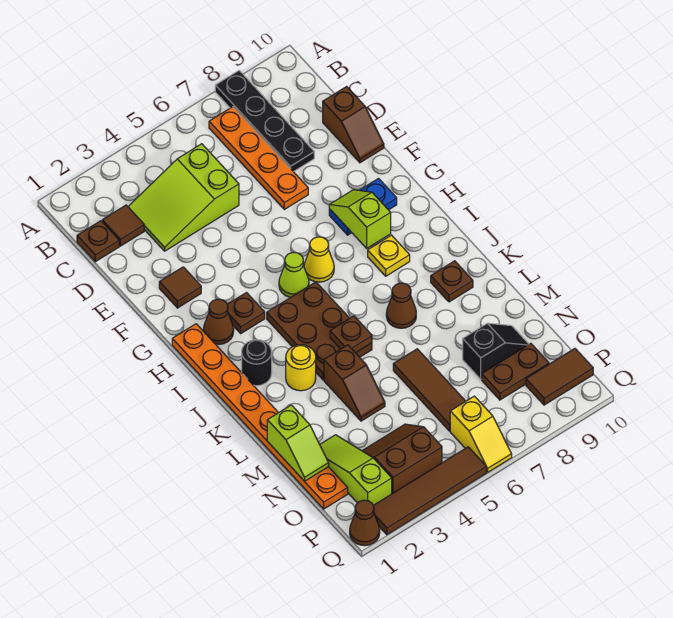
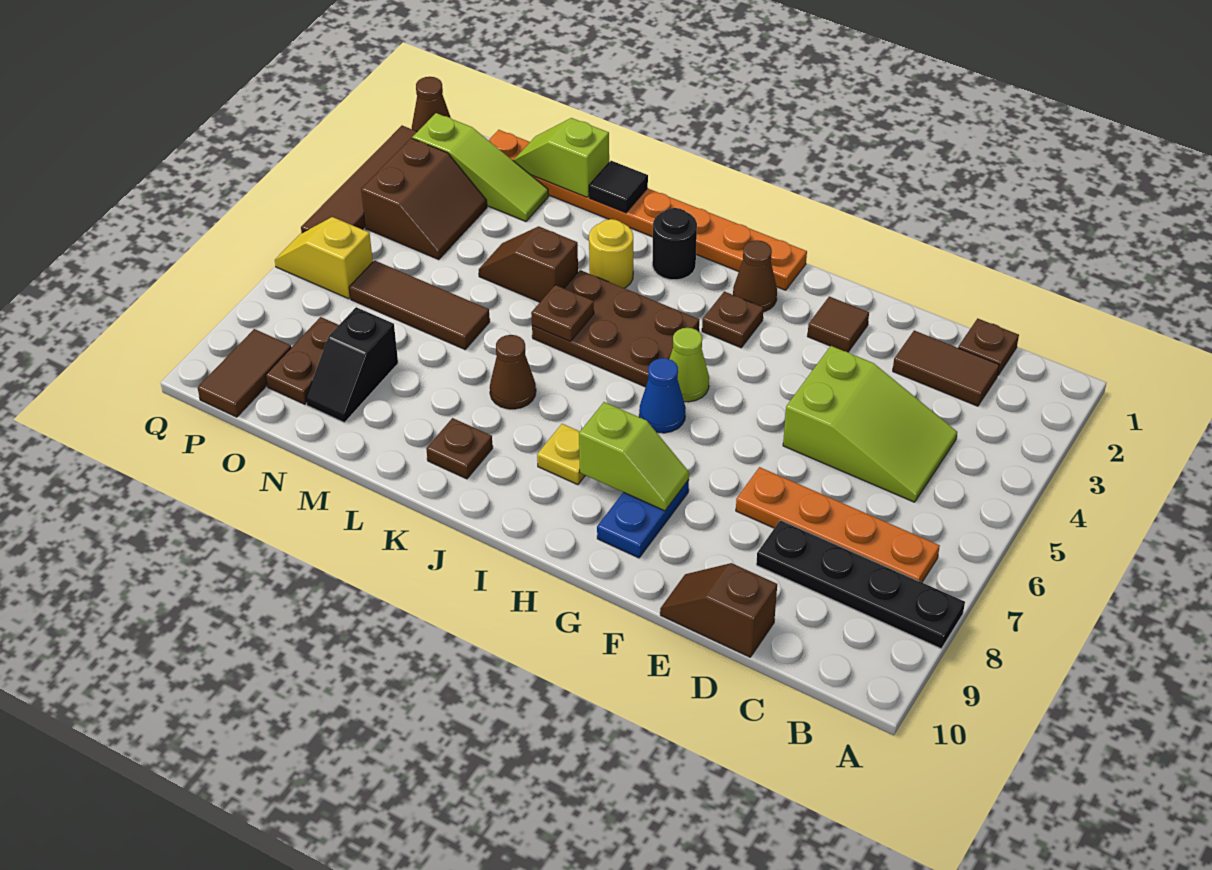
brown tile C2 level 1 -> brown tile C2:D2 level 1
lime slope C3:D5 level 1 top 5 -> lime slope C4:E5 level 1 top E
yellow cone H6 level 1 -> blue cone H6 level 1
none -> black tile L1 level 2

